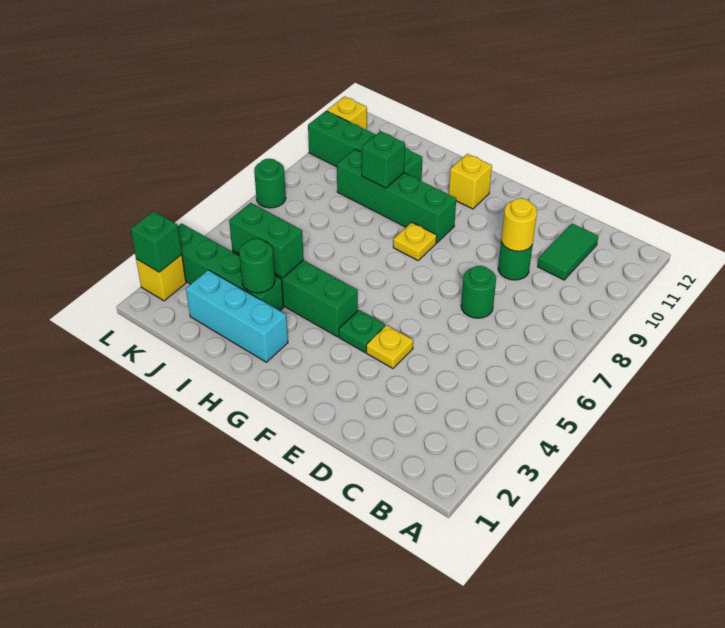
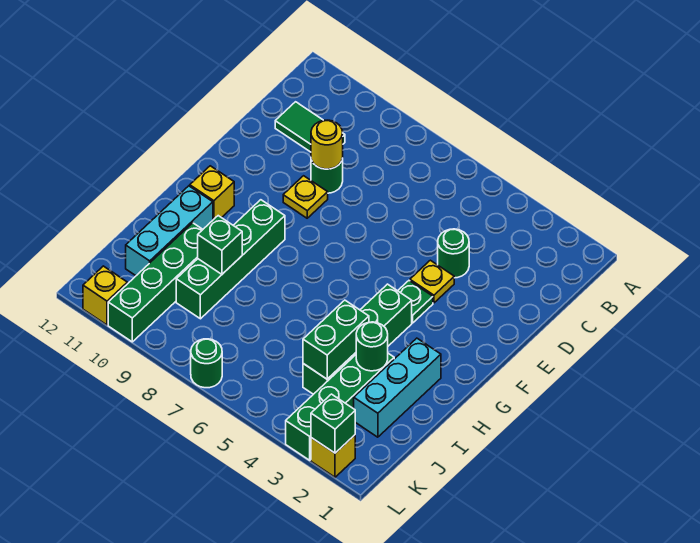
green round brick D7 level 1 -> green round brick D4 level 1
yellow plate G8 level 1 -> yellow plate E9 level 1
none -> cyan brick H11:J11 level 1

